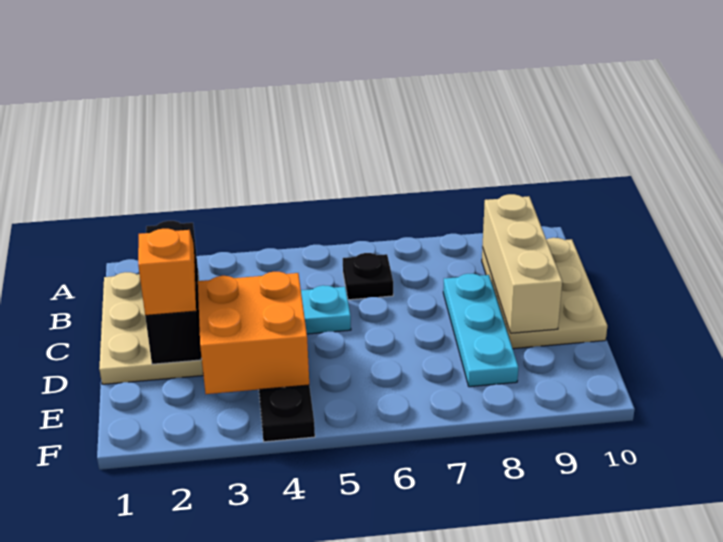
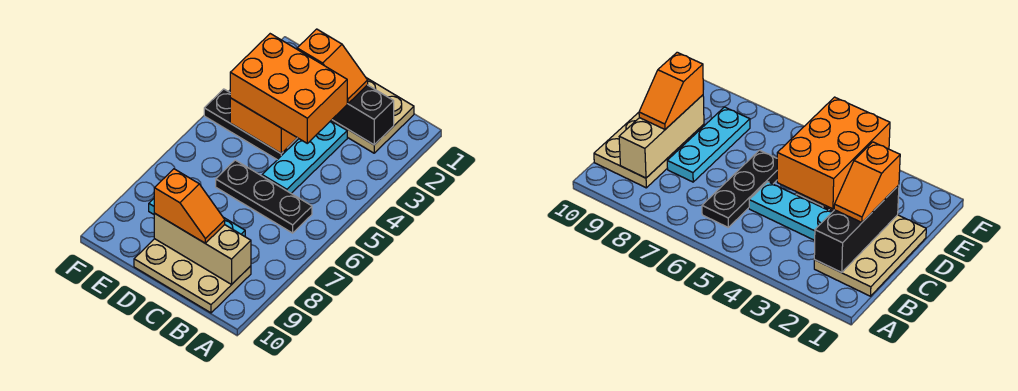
black plate B6 level 1 -> black plate B6:D6 level 1
none -> orange brick C3:E4 level 3
none -> orange slope C9:D9 level 3 top D

